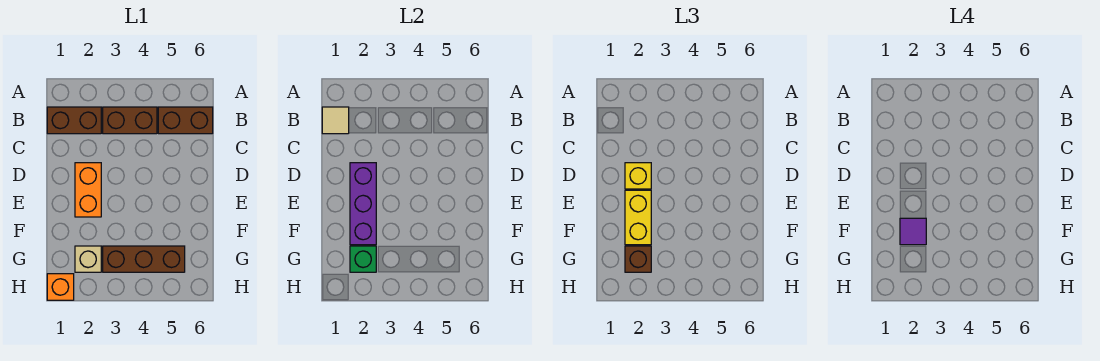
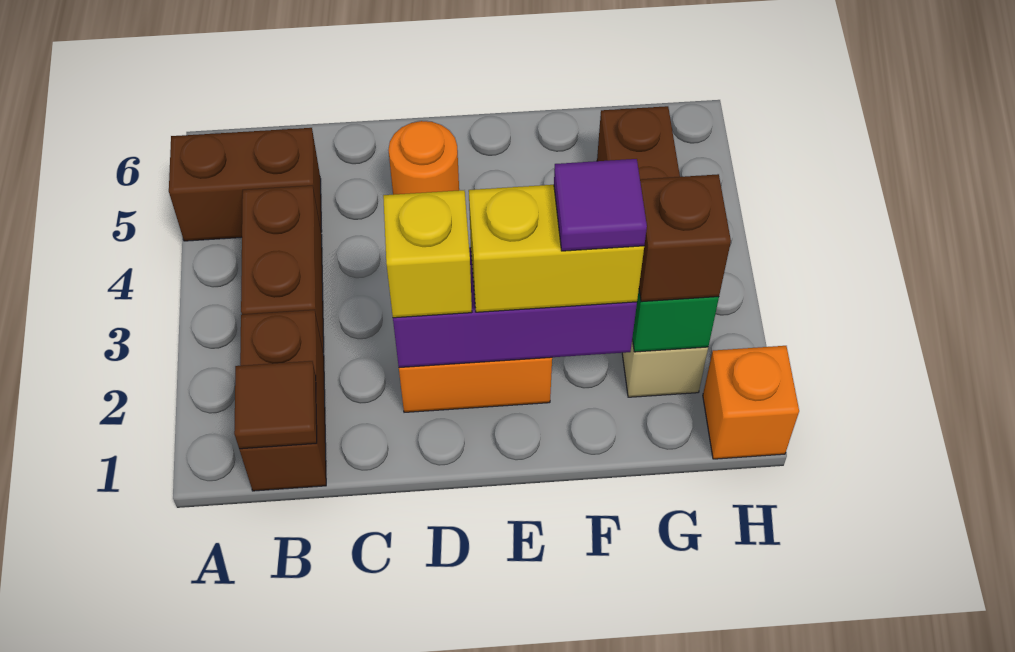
tan tile B1 level 2 -> brown tile B1 level 2
brown brick B5:B6 level 1 -> brown brick A5:B5 level 1
none -> orange round brick D5 level 1

